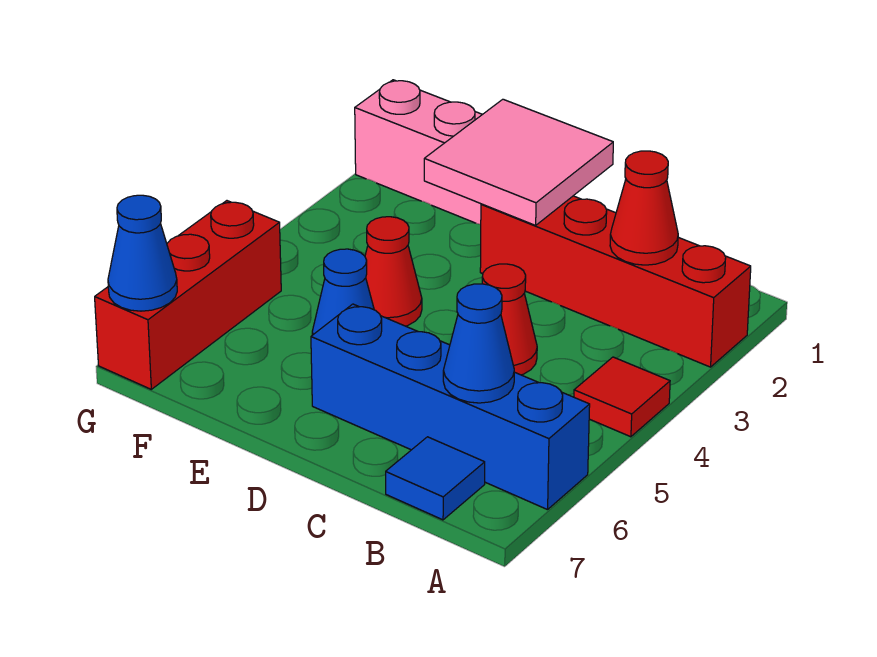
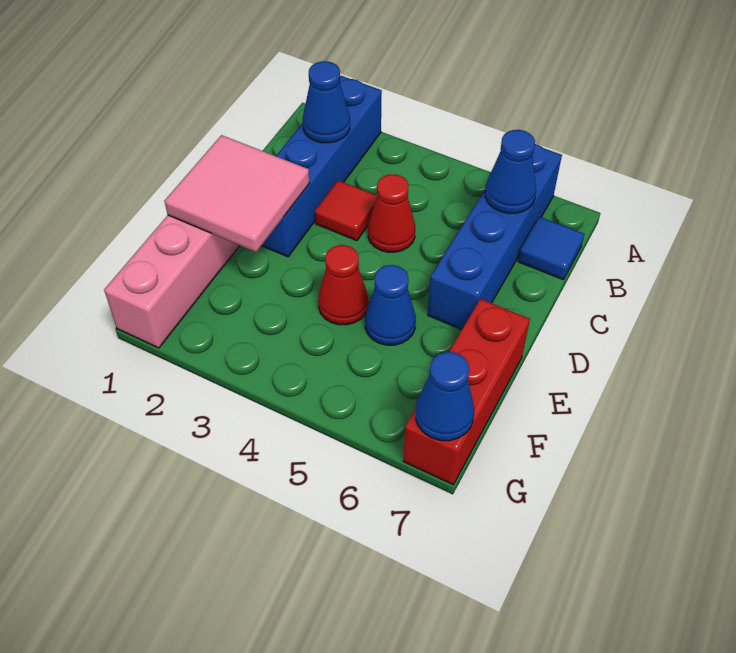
red brick A2:D2 level 1 -> blue brick A2:D2 level 1
red tile A4 level 1 -> red tile C3 level 1
red cone B2 level 2 -> blue cone B2 level 2
red brick G5:G7 level 1 -> red brick E7:G7 level 1

